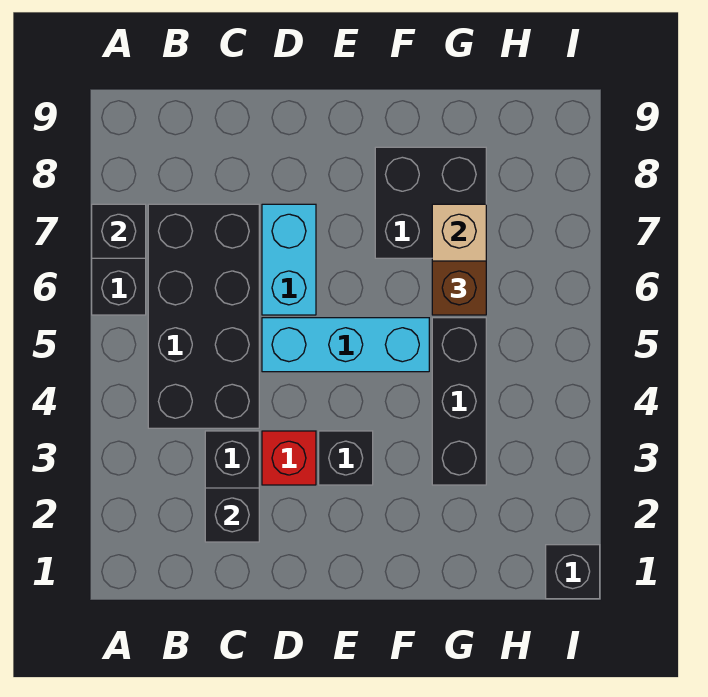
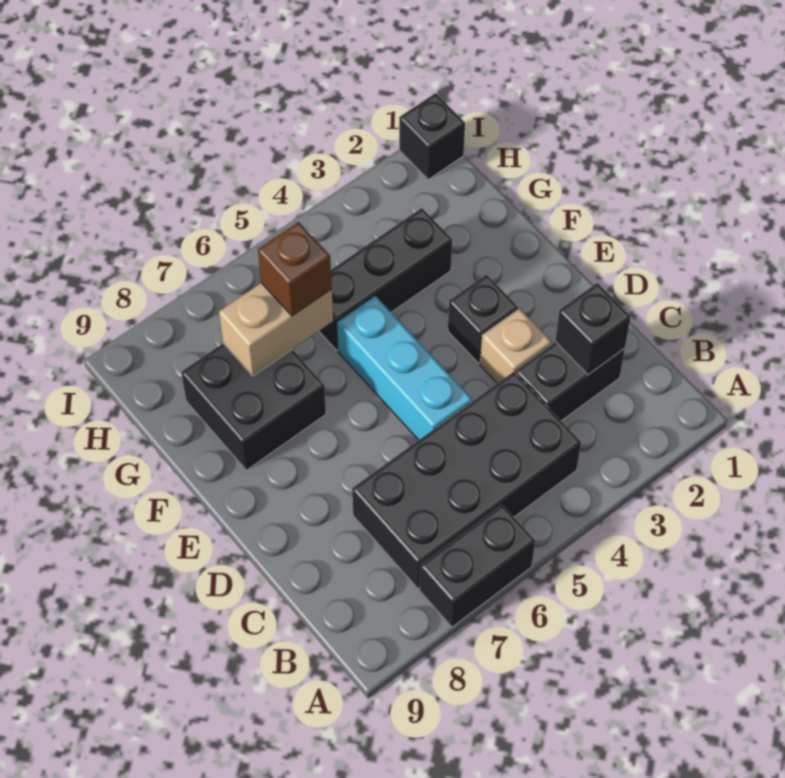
black brick A7 level 2 -> none
red brick D3 level 1 -> tan brick D3 level 1
cyan brick D6:D7 level 1 -> none

